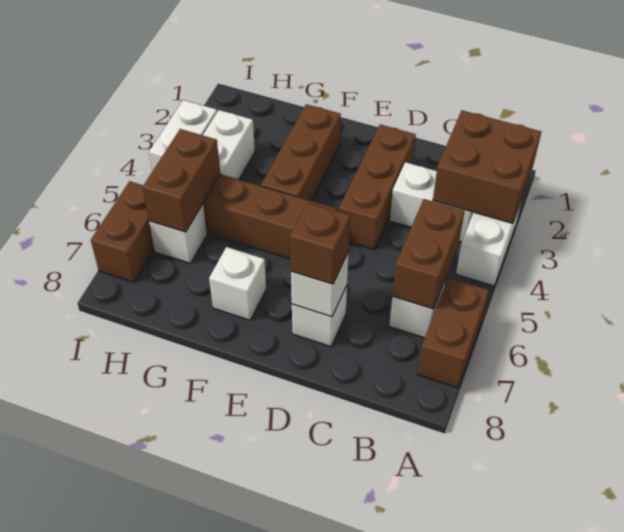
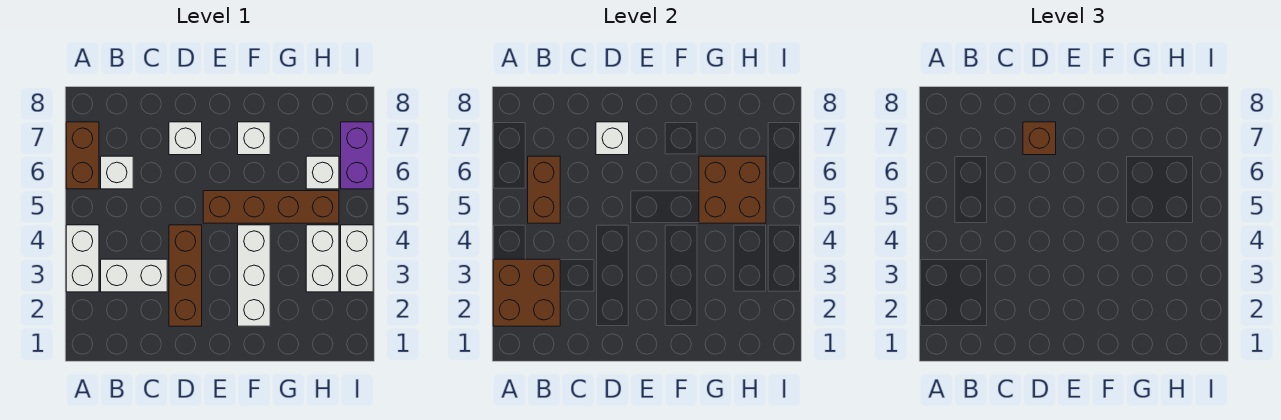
brown brick F2:F4 level 1 -> white brick F2:F4 level 1
brown brick H5:H6 level 2 -> brown brick G5:H6 level 2
brown brick I6:I7 level 1 -> purple brick I6:I7 level 1

